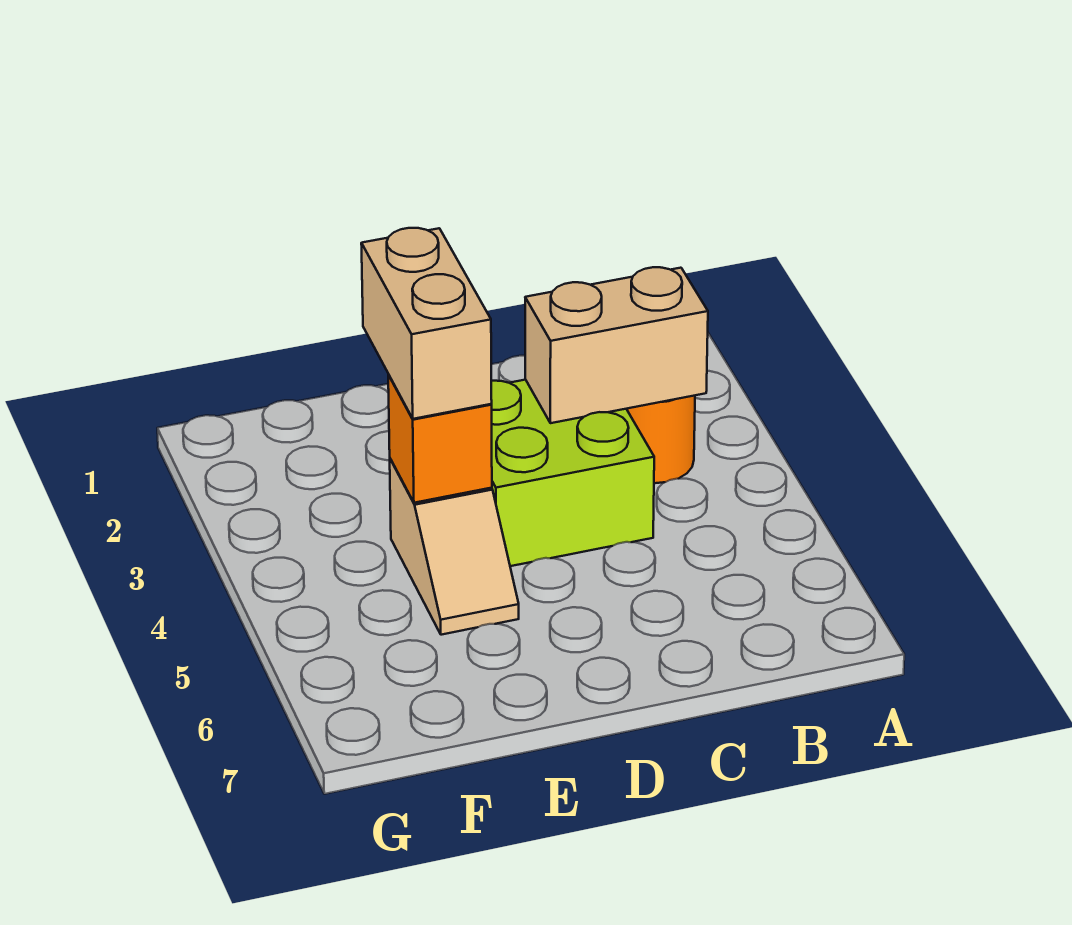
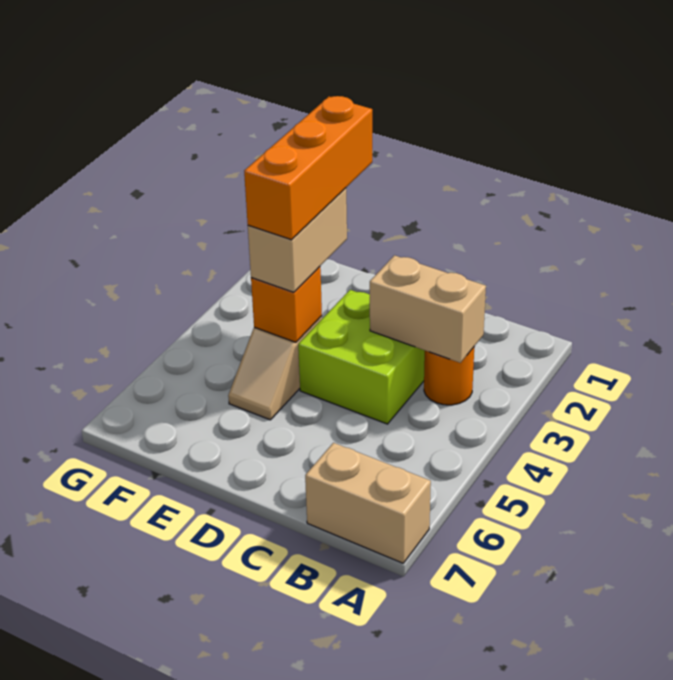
none -> tan brick A7:B7 level 1
none -> orange brick E2:E4 level 4

